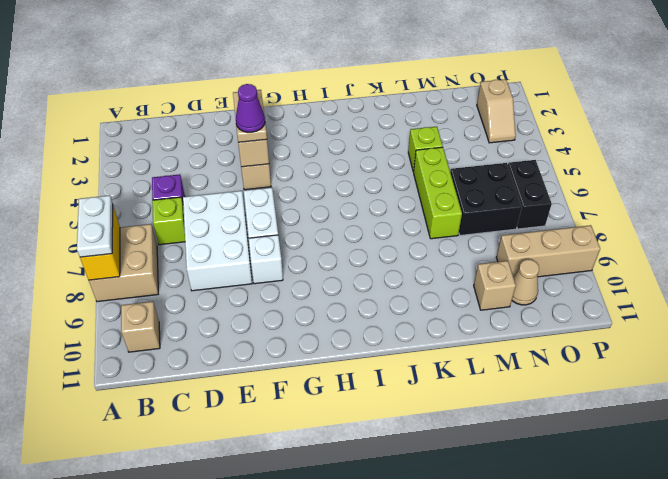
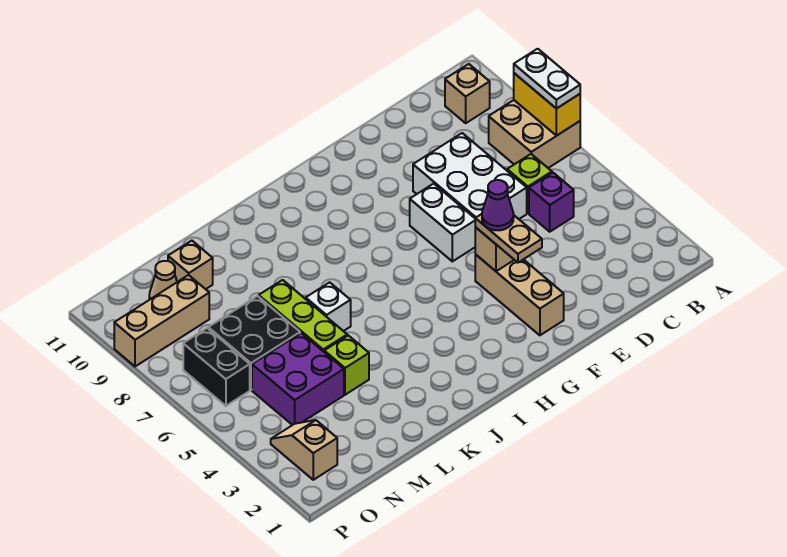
white brick F8 level 1 -> white brick K6 level 1
none -> purple brick M4:N5 level 1

